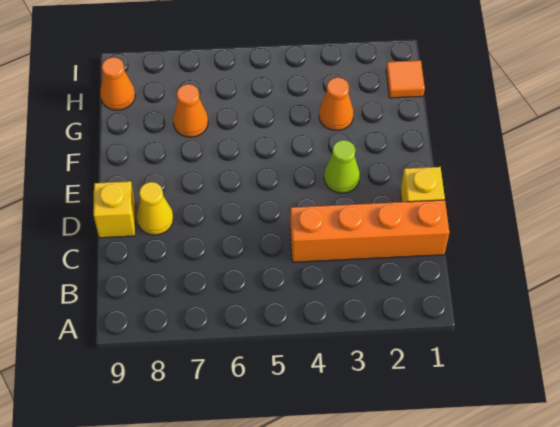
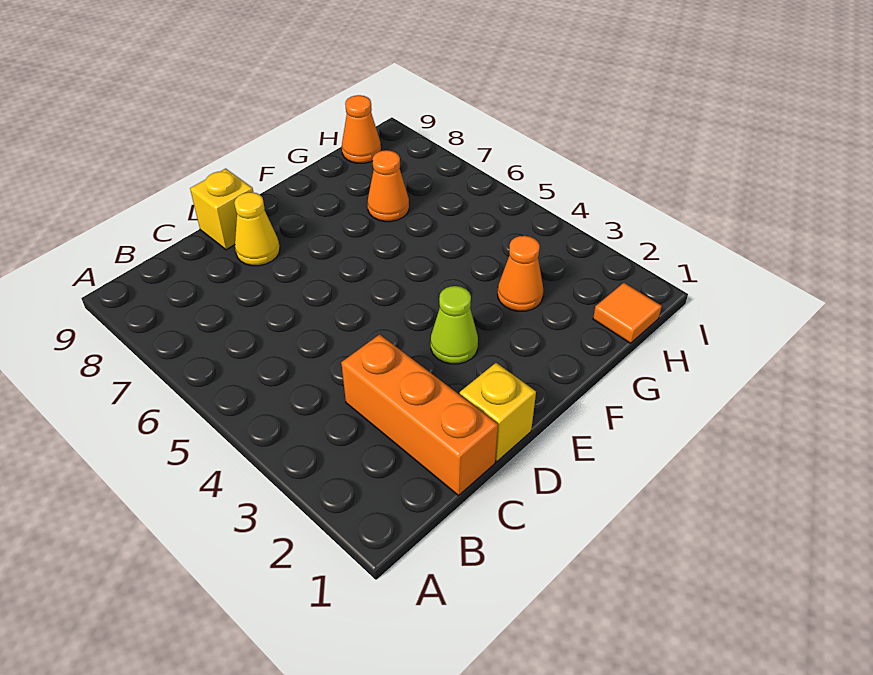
orange brick C1:C4 level 1 -> orange brick C1:C3 level 1

